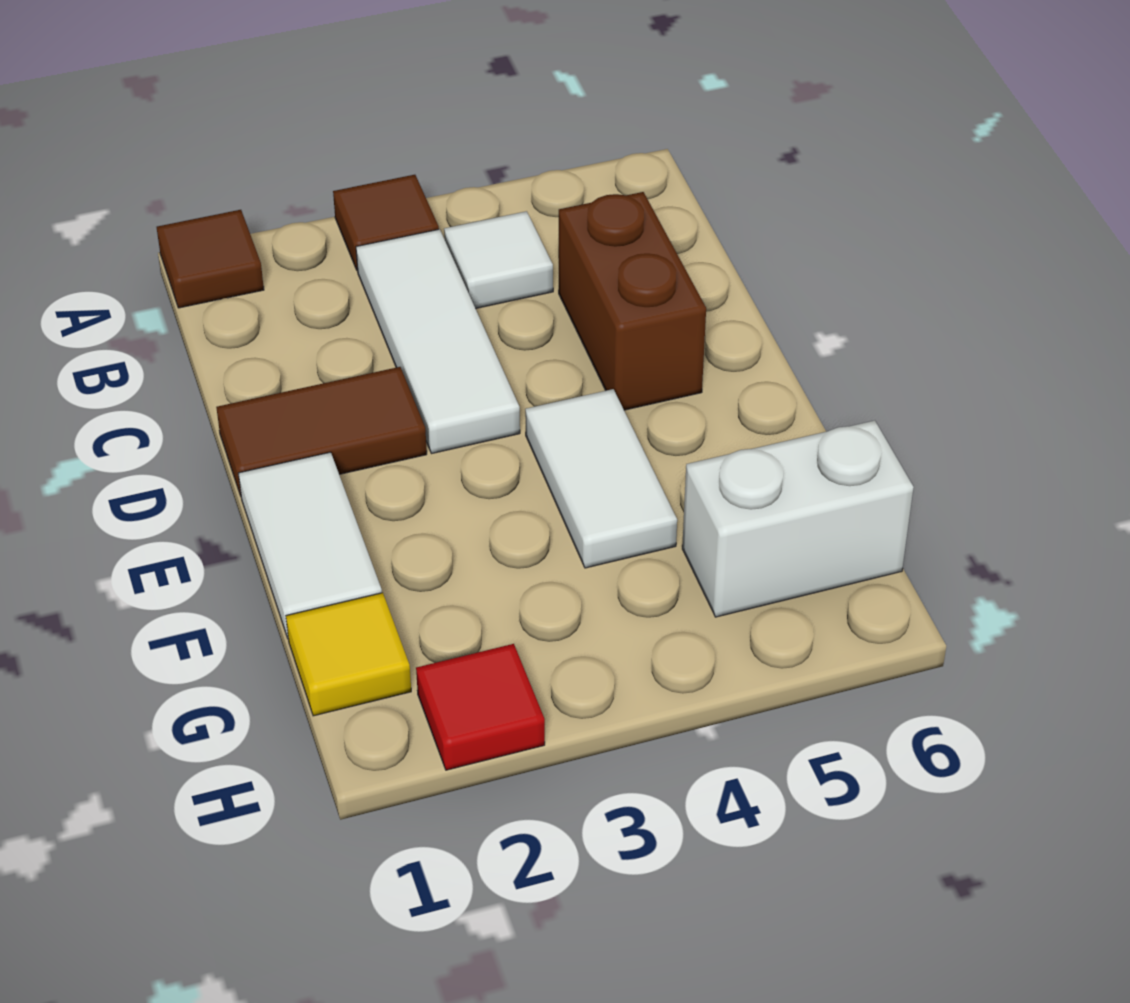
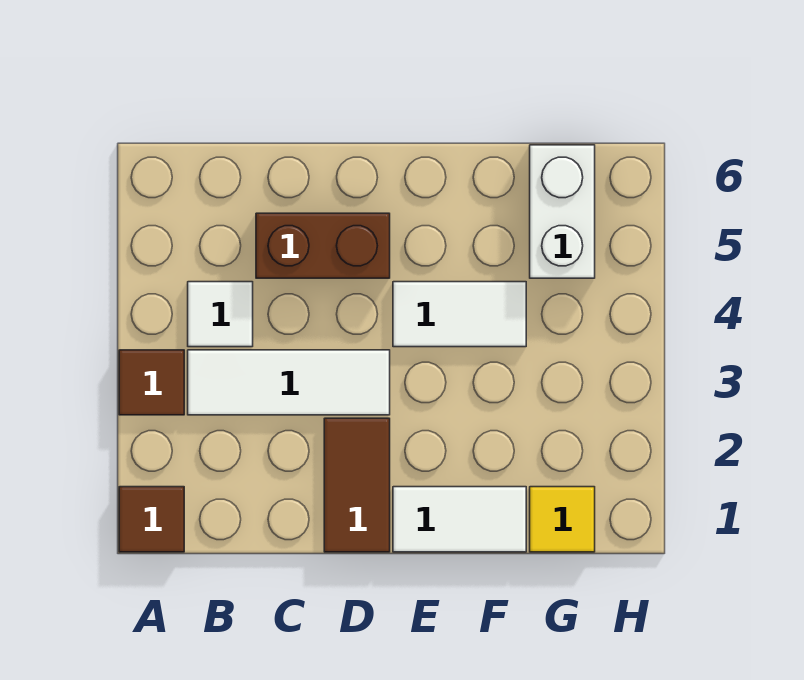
red tile H2 level 1 -> none

